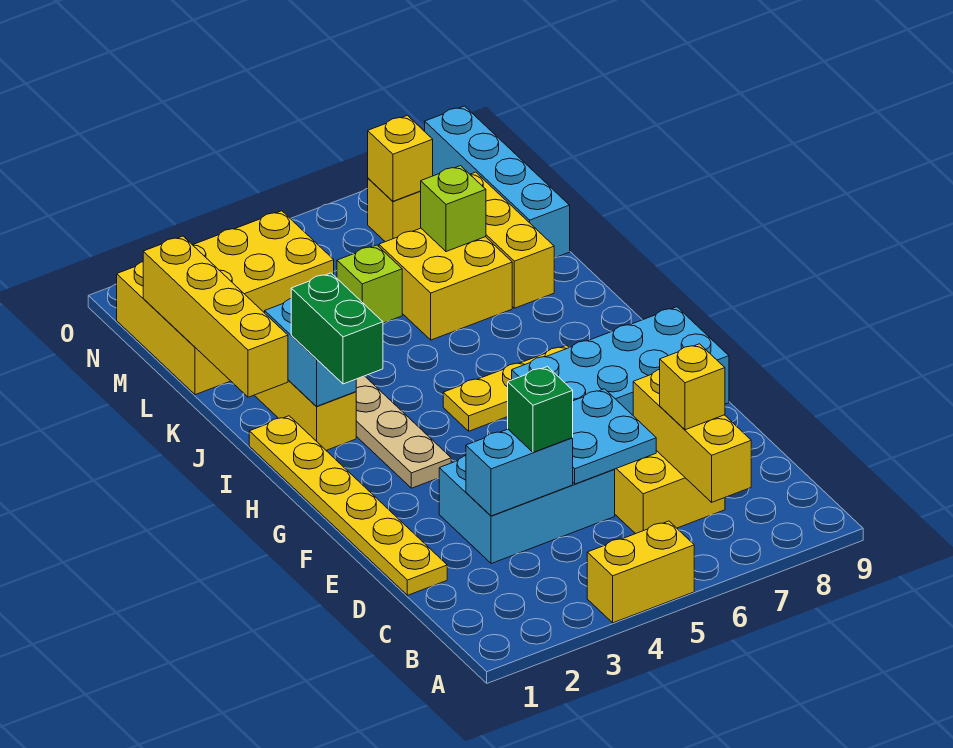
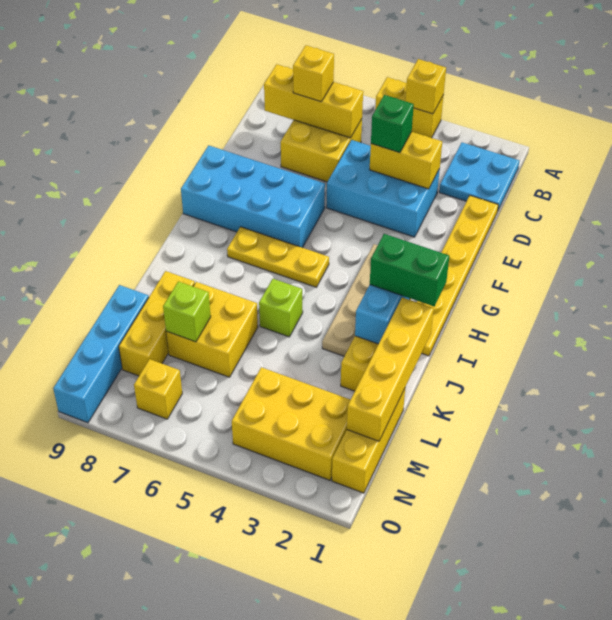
yellow brick B7:D7 level 2 -> yellow brick C6:C8 level 2
cyan brick D3:D4 level 2 -> yellow brick D3:D4 level 2
cyan plate D5:E6 level 2 -> cyan plate B1:C2 level 1
green brick H2:I2 level 3 -> green brick I1:I2 level 3
lime brick L5 level 1 -> lime brick J5 level 1
yellow brick N7 level 2 -> yellow brick A4 level 2

